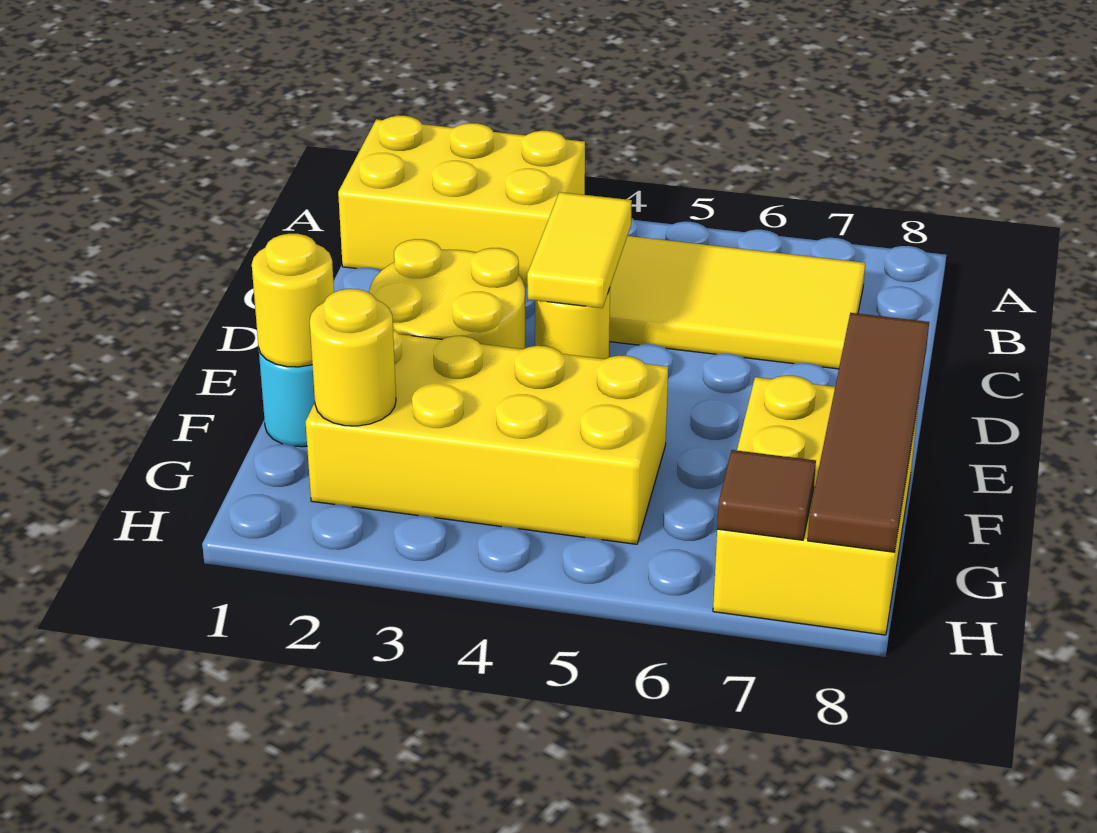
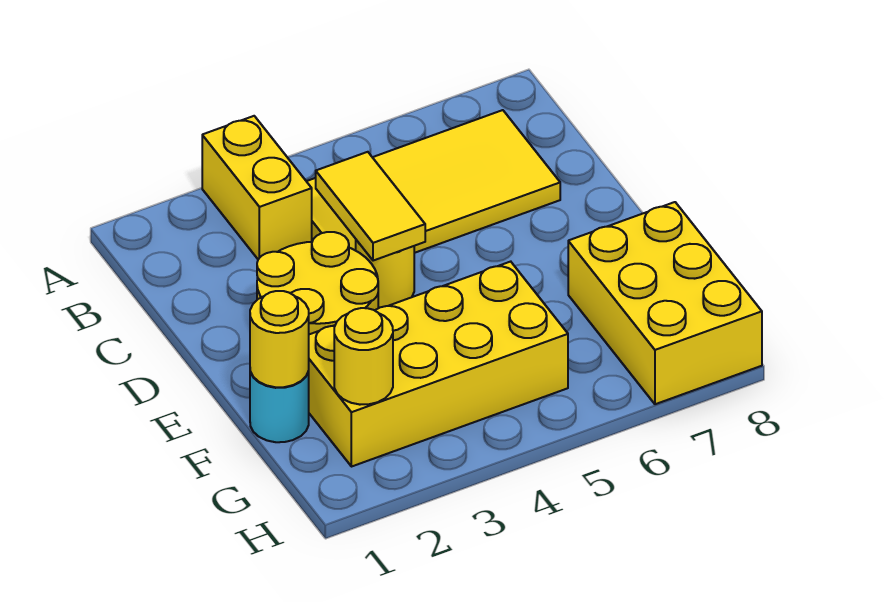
yellow brick A1:B3 level 1 -> yellow brick A3:B3 level 1
brown tile E8:H8 level 2 -> none
brown tile H7 level 2 -> none

